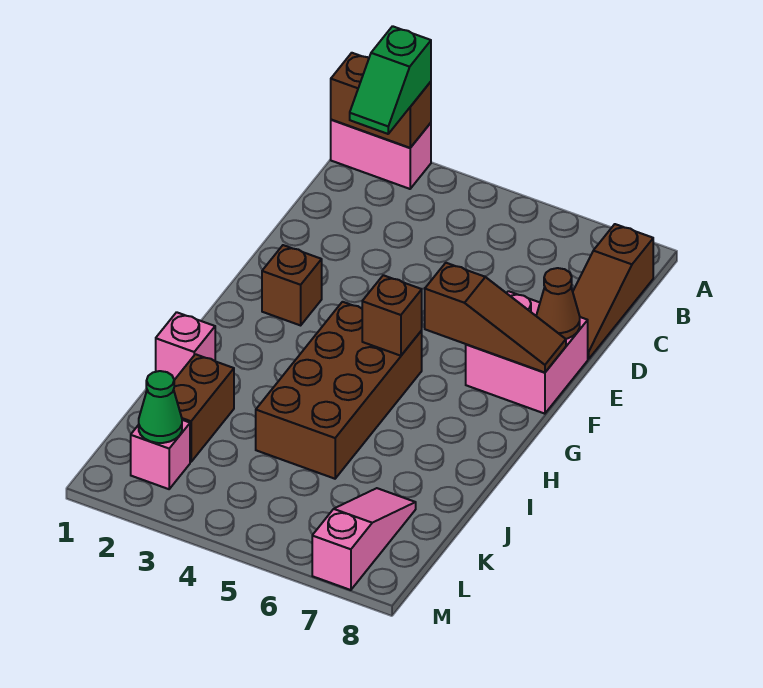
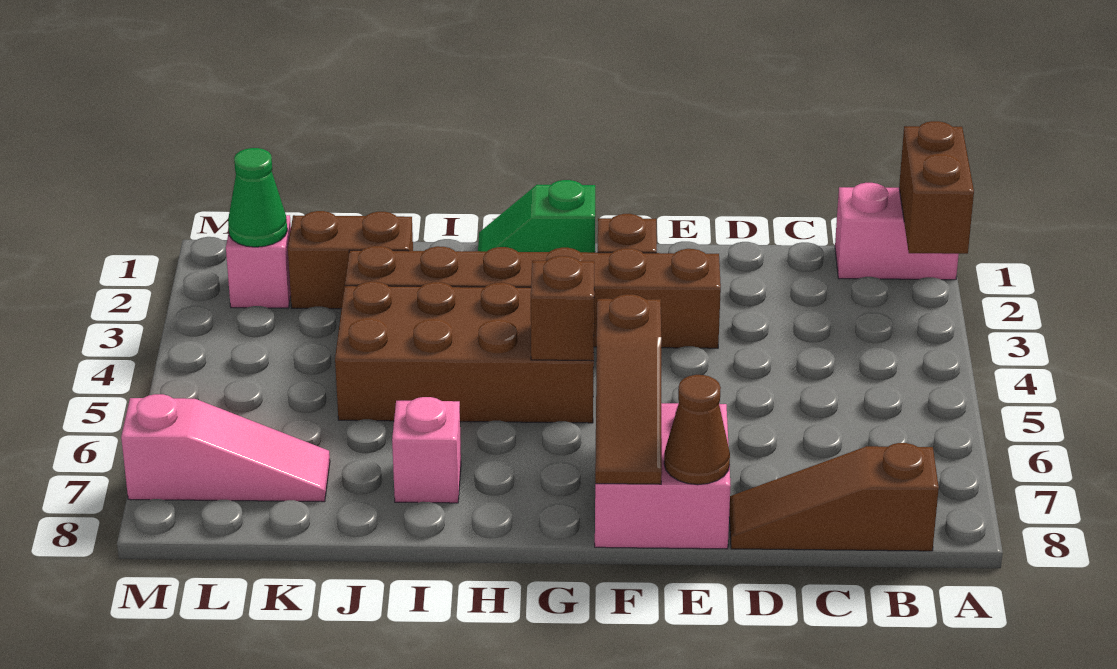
pink brick A1:A2 level 1 -> pink brick A1:B1 level 1
green slope A2:B2 level 3 top A -> green slope G1:H1 level 1 top G
none -> brown brick E3:J3 level 1
pink brick I1 level 1 -> pink brick I7 level 1

